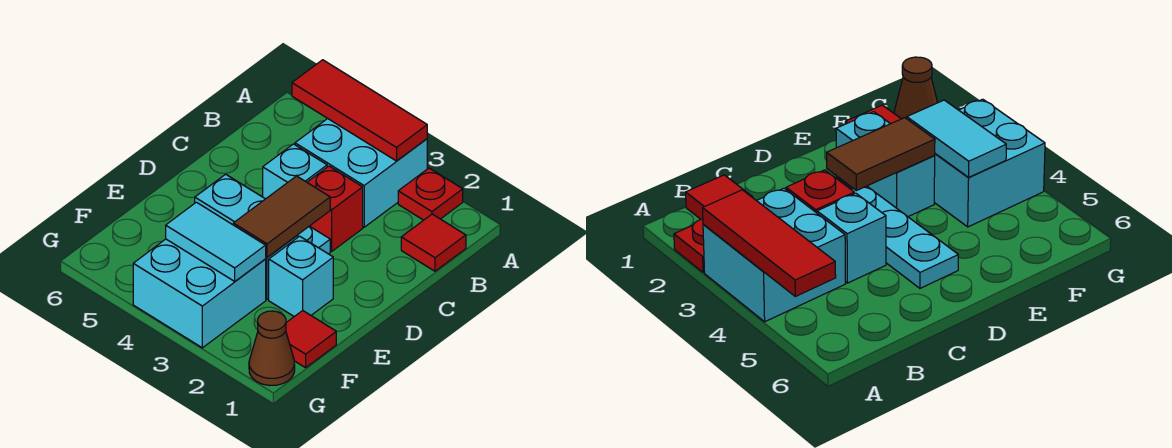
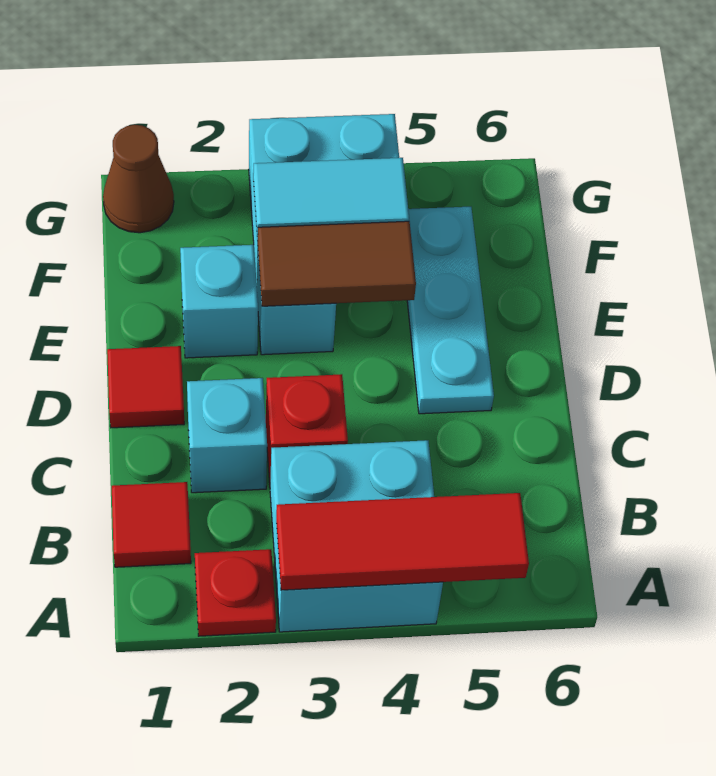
cyan brick C4 level 1 -> cyan brick C2 level 1
cyan plate D3:D5 level 1 -> cyan plate D5:F5 level 1
brown tile D3:E3 level 2 -> brown tile E3:E4 level 2
red tile F1 level 1 -> red tile D1 level 1

